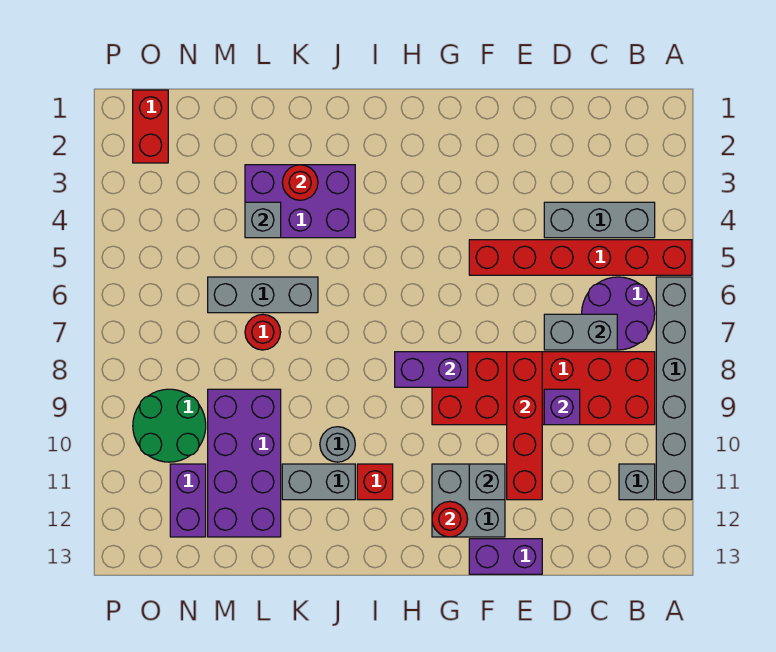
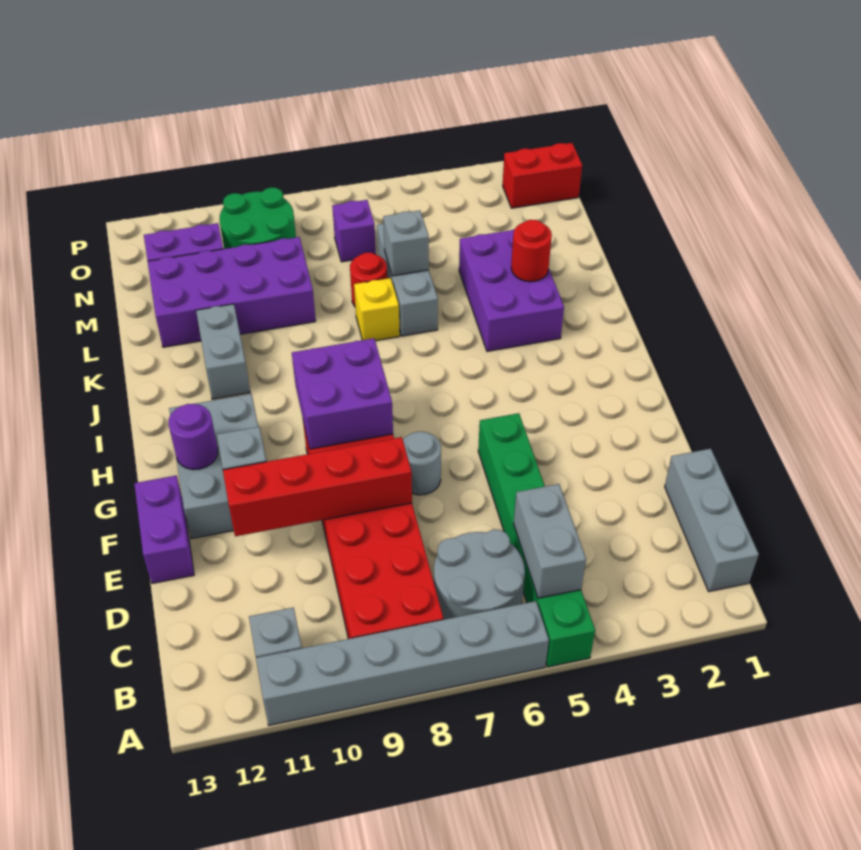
red brick A5:F5 level 1 -> green brick A5:F5 level 1
grey brick B4:D4 level 1 -> grey brick B1:D1 level 1
purple round brick B6:C7 level 1 -> grey round brick B6:C7 level 1
grey brick C7:D7 level 2 -> grey brick B5:C5 level 2
purple brick D9 level 2 -> purple brick N7 level 1
grey brick F11:G12 level 1 -> grey brick F11:H12 level 1
purple brick G8:H8 level 2 -> purple brick G8:H9 level 2
red round brick G12 level 2 -> purple round brick G12 level 2
red brick I11 level 1 -> none
grey round brick J10 level 1 -> grey round brick F7 level 1
none -> yellow brick K7 level 1
grey brick L4 level 2 -> grey brick L6 level 2

